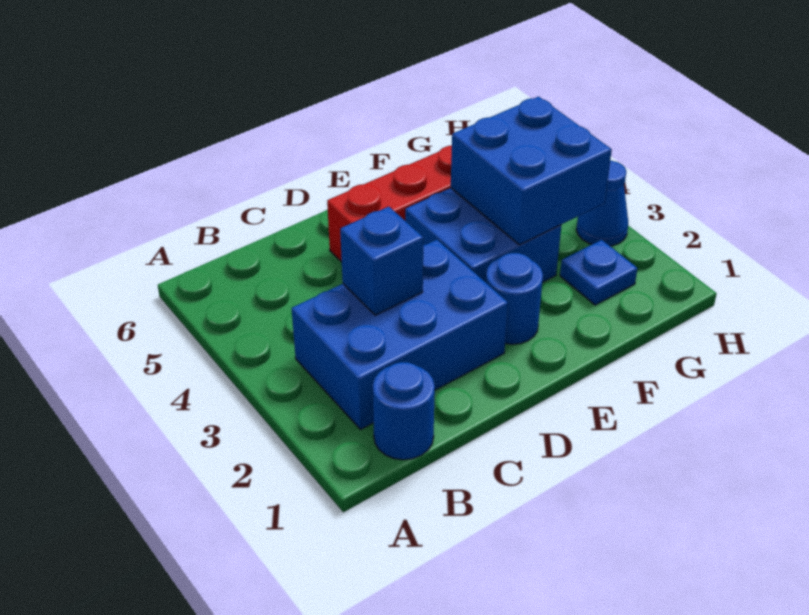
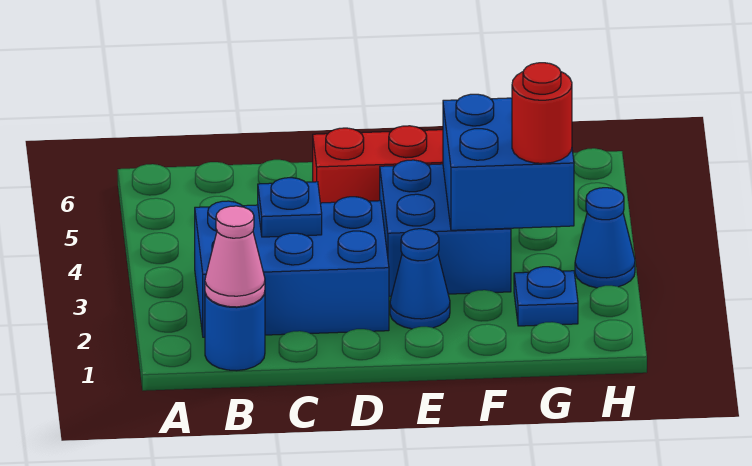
none -> pink cone B1 level 2
blue brick C3 level 2 -> blue plate C3 level 2
blue round brick E2 level 1 -> blue cone E2 level 1
none -> red round brick G3 level 3

